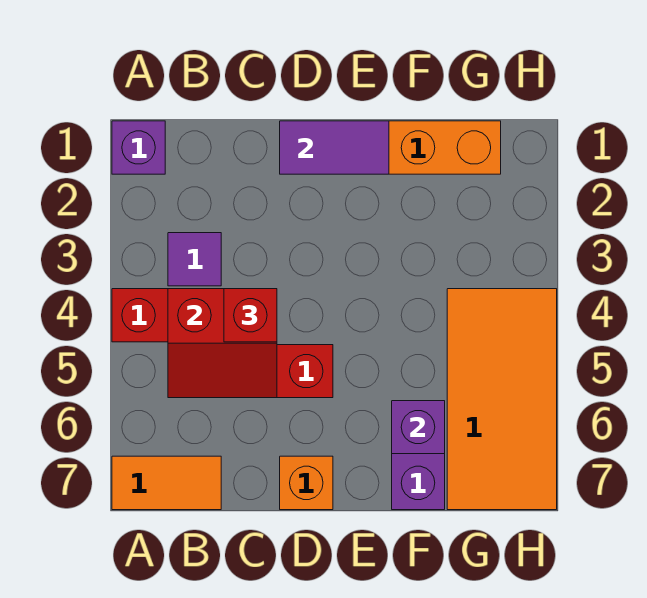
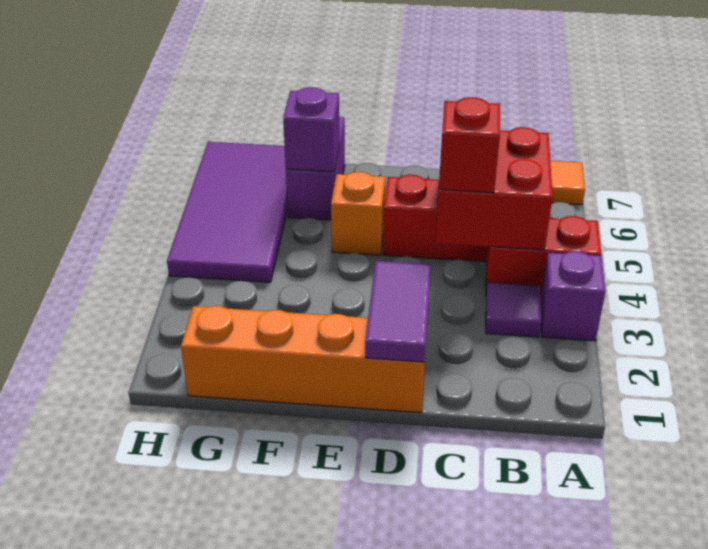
purple brick A1 level 1 -> purple brick A3 level 1
red slope B4:C5 level 2 top 4 -> red brick B4:C5 level 2
purple tile D1:E1 level 2 -> purple tile D1:D2 level 2
orange brick D7 level 1 -> orange brick E5 level 1
orange tile G4:H7 level 1 -> purple tile G4:H7 level 1

